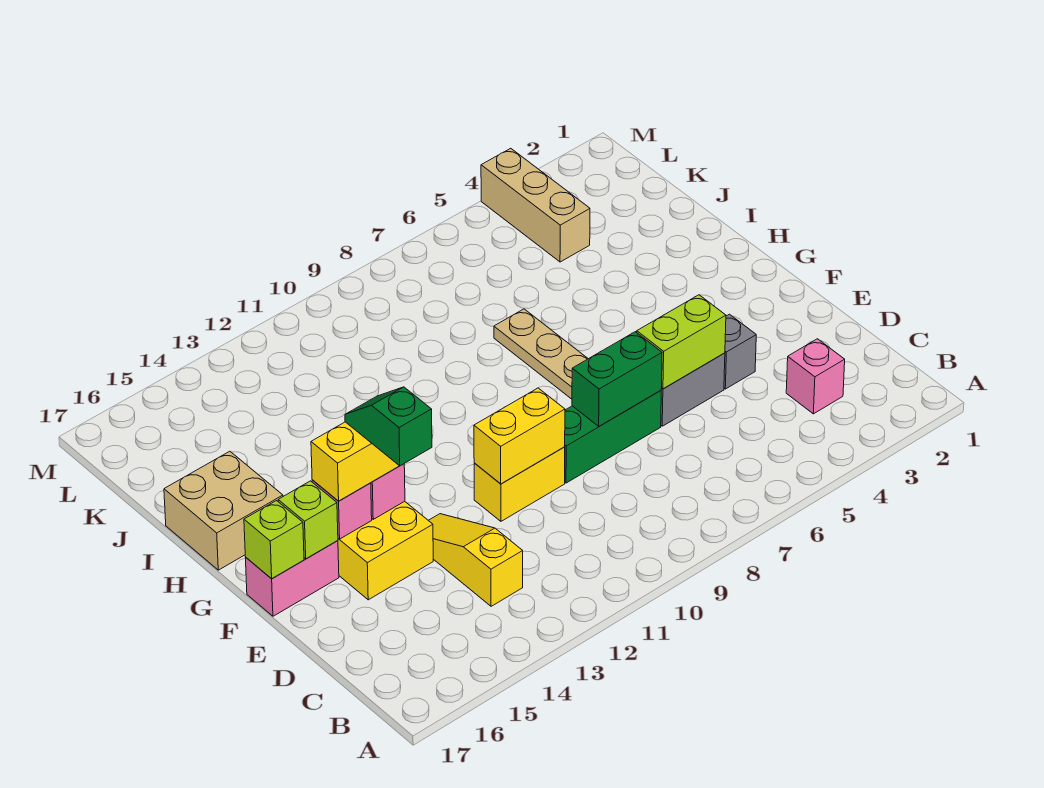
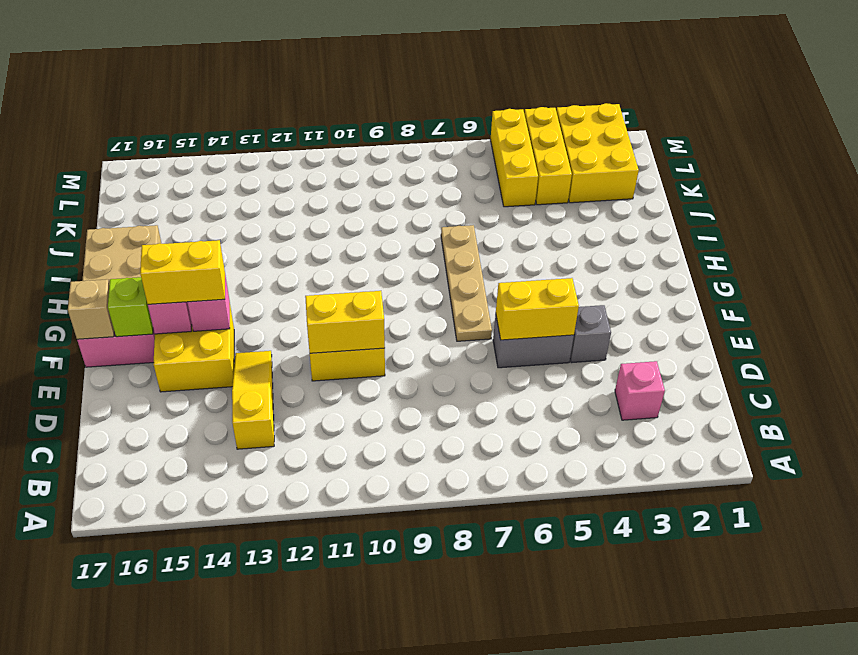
lime brick E5:E6 level 2 -> yellow brick E5:E6 level 2
green brick E7:E9 level 1 -> none
green brick E7:E8 level 2 -> none
green slope E14:F14 level 4 top E -> none
lime brick F17 level 2 -> tan brick F17 level 2
none -> yellow brick K2:M3 level 1
tan brick K4:M4 level 1 -> yellow brick K4:M4 level 1
none -> yellow brick K5:M5 level 1

